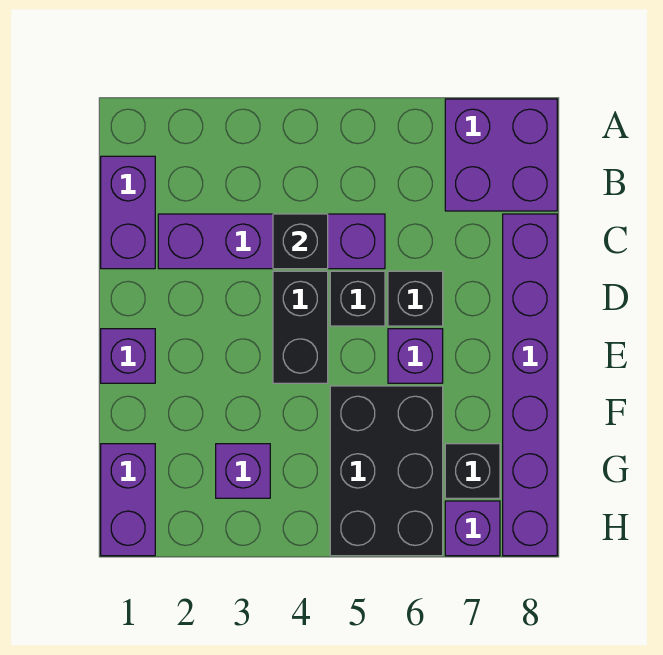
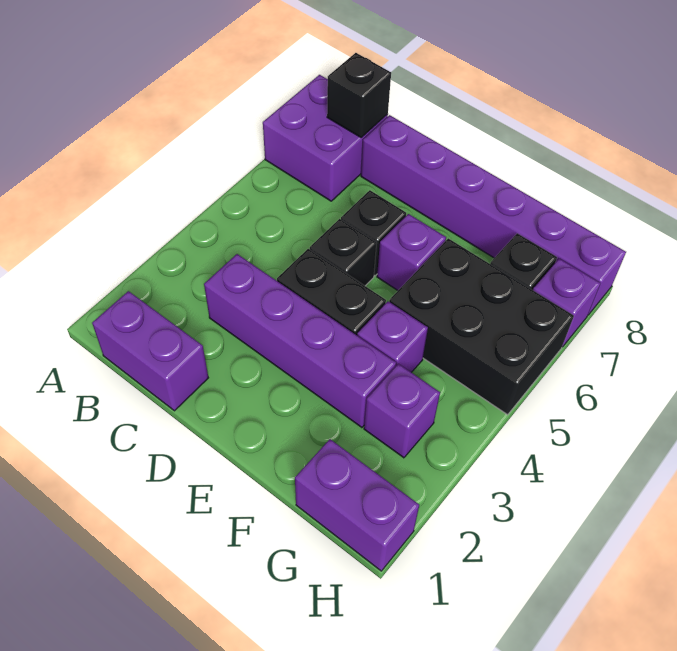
purple brick C2:C5 level 1 -> purple brick C3:F3 level 1
black brick C4 level 2 -> black brick B8 level 2
purple brick E1 level 1 -> purple brick F4 level 1

